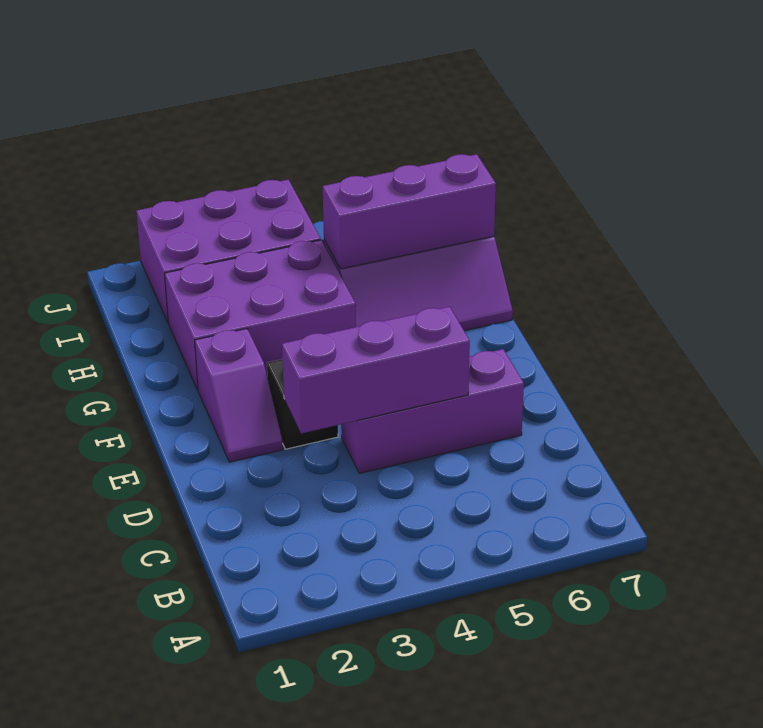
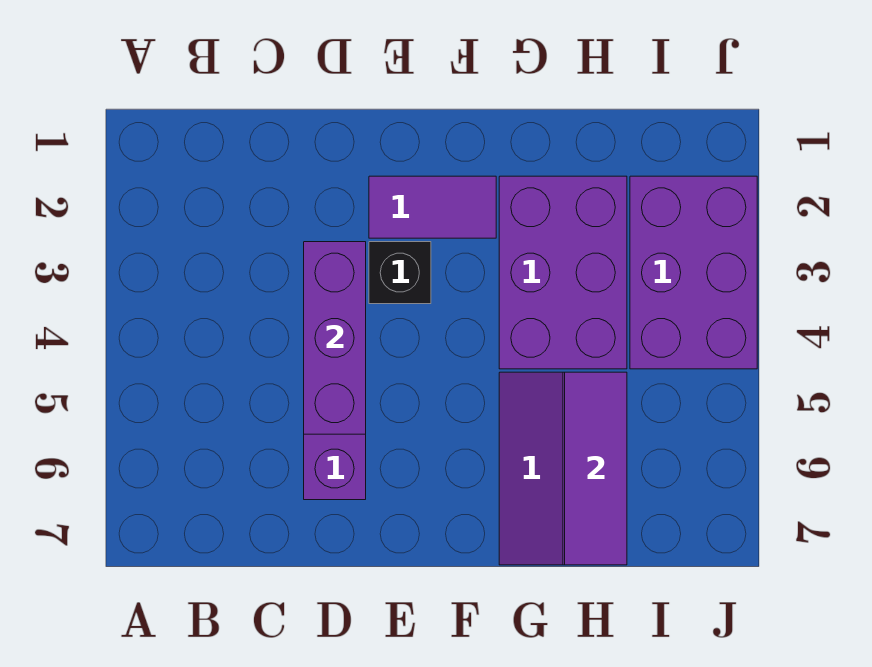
purple slope E2:F2 level 1 top F -> purple tile E2:F2 level 1
purple brick H5:H7 level 2 -> purple tile H5:H7 level 2

